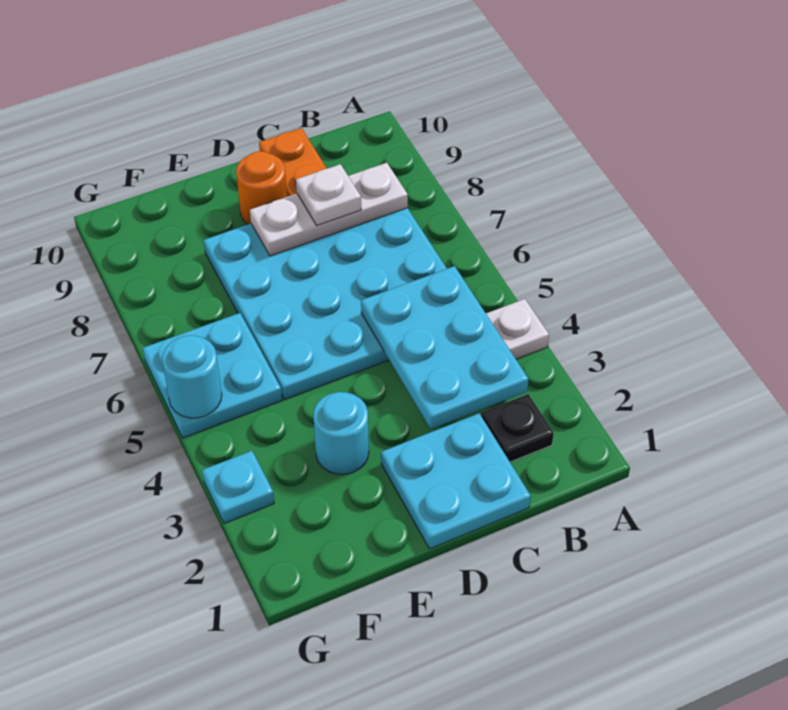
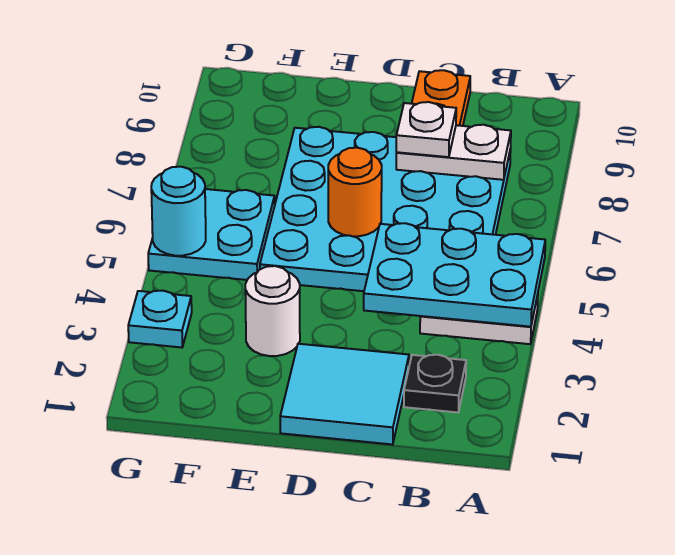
cyan plate B3:C5 level 2 -> cyan plate A4:C5 level 2
white plate B8:D8 level 2 -> white plate B8:C8 level 2
cyan plate C1:D2 level 1 -> cyan tile C1:D2 level 1
orange round brick D9 level 1 -> orange round brick D6 level 2
cyan round brick E3 level 1 -> white round brick E3 level 1

